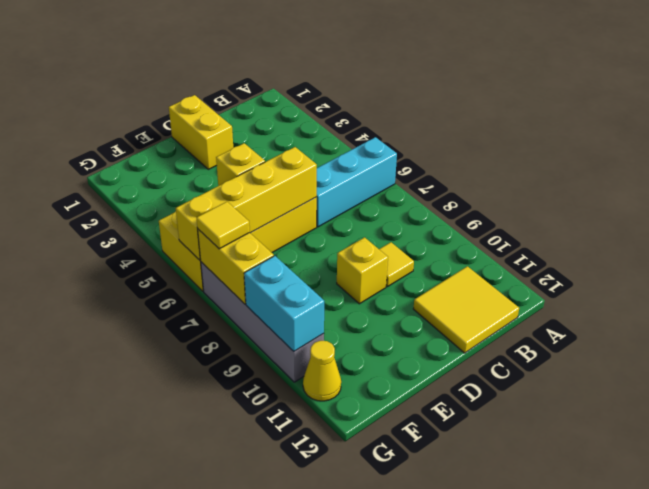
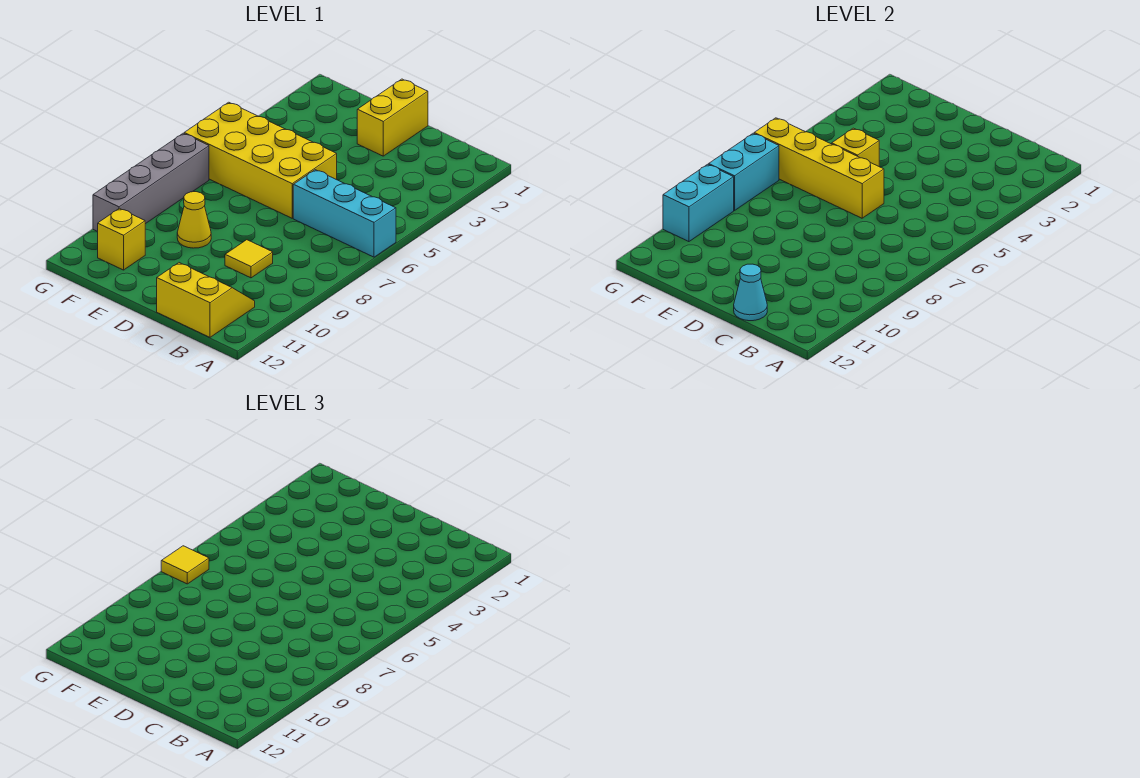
yellow tile B11:C12 level 1 -> yellow slope B11:C12 level 1 top 12
none -> cyan cone C12 level 2
yellow brick D9 level 1 -> yellow brick F11 level 1
yellow brick G7:G8 level 2 -> cyan brick G7:G8 level 2
yellow cone G11 level 1 -> yellow cone E9 level 1

